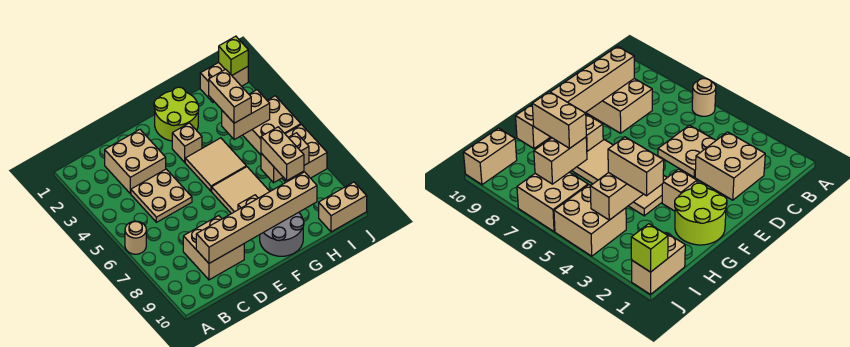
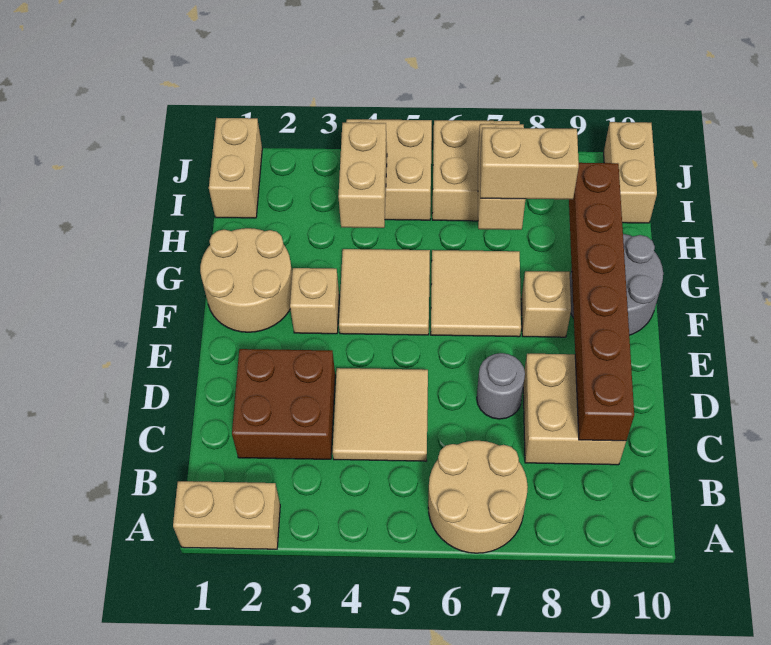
tan round brick A6 level 1 -> tan round brick A6:B7 level 1
tan brick C2:D3 level 1 -> brown brick C2:D3 level 1
tan plate C4:D5 level 1 -> tan tile C4:D5 level 1
tan brick C9:H9 level 2 -> brown brick C9:H9 level 2
none -> grey round brick D7 level 1
lime round brick F1:G2 level 1 -> tan round brick F1:G2 level 1
tan brick H3:H4 level 3 -> tan brick A1:A2 level 1
lime brick J1 level 2 -> none

